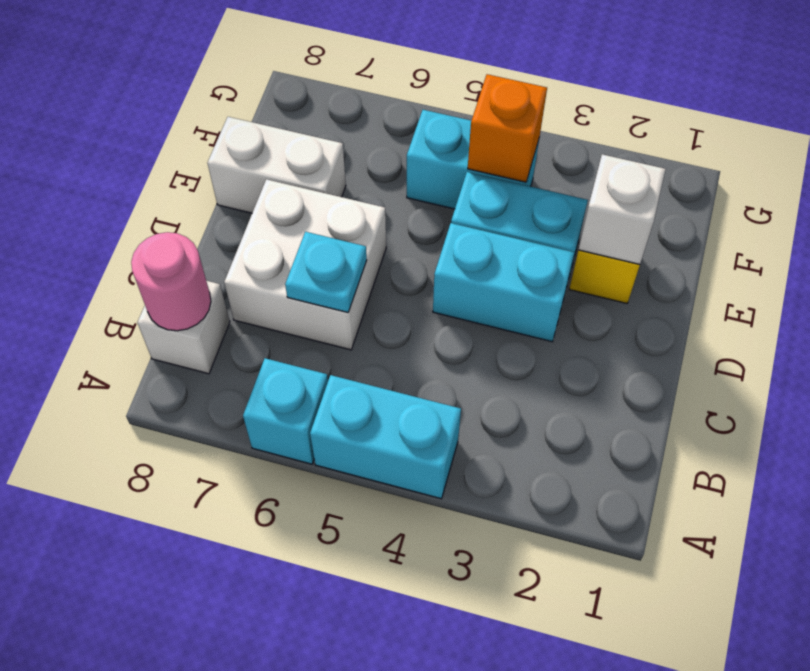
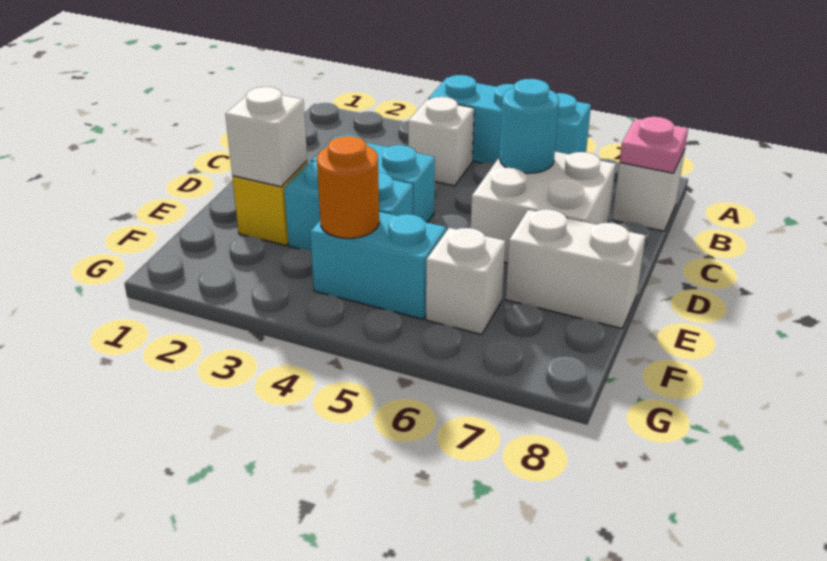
none -> white brick B4 level 1
pink round brick B8 level 2 -> pink plate B8 level 2
cyan plate C6 level 2 -> cyan round brick C6 level 2
orange brick F4 level 2 -> orange round brick F4 level 2
none -> white brick F6 level 1

